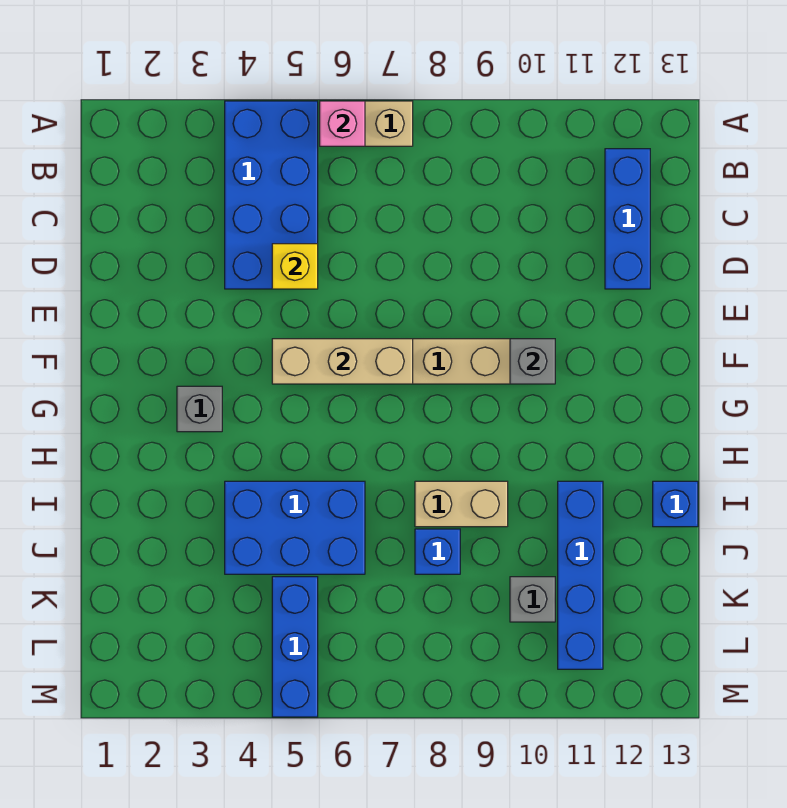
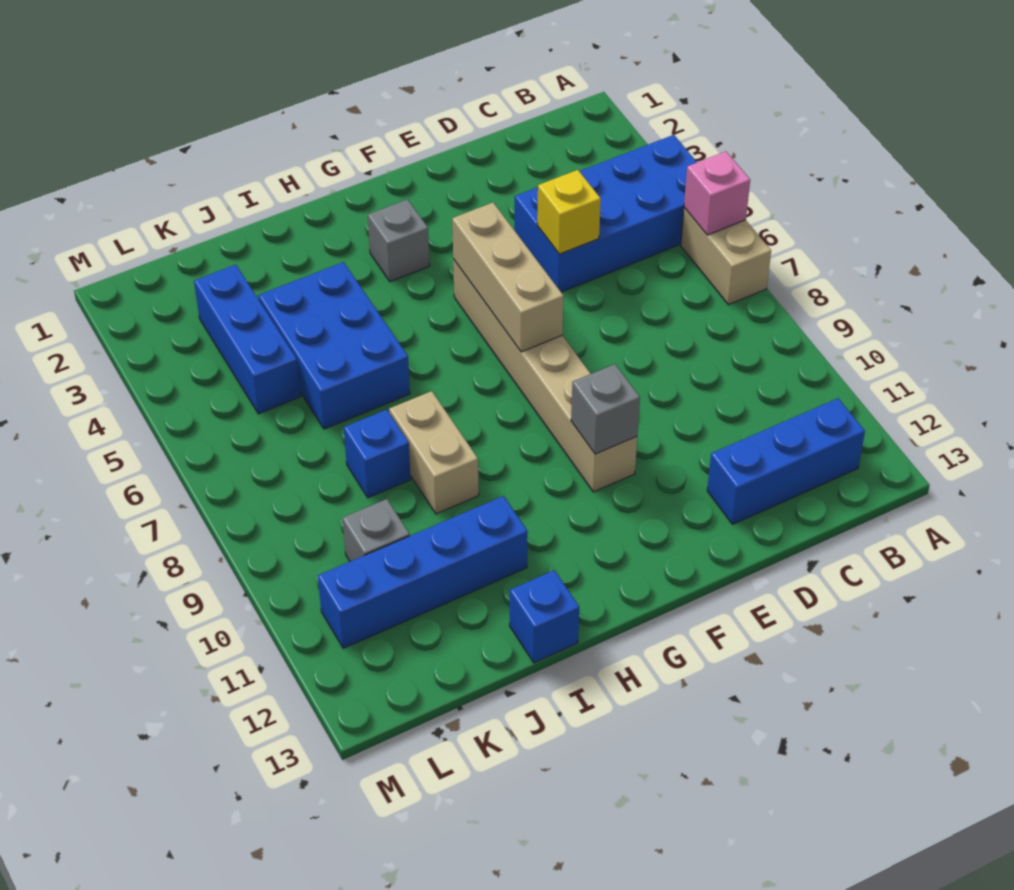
blue brick K5:M5 level 1 -> blue brick K3:K5 level 1

